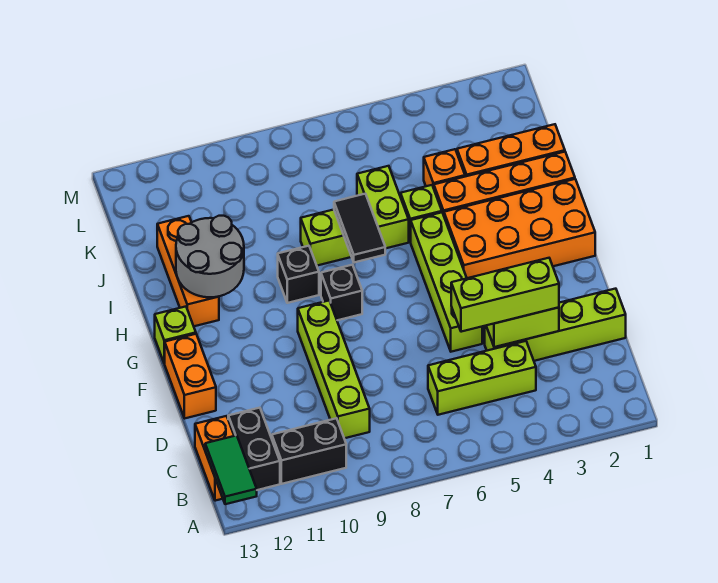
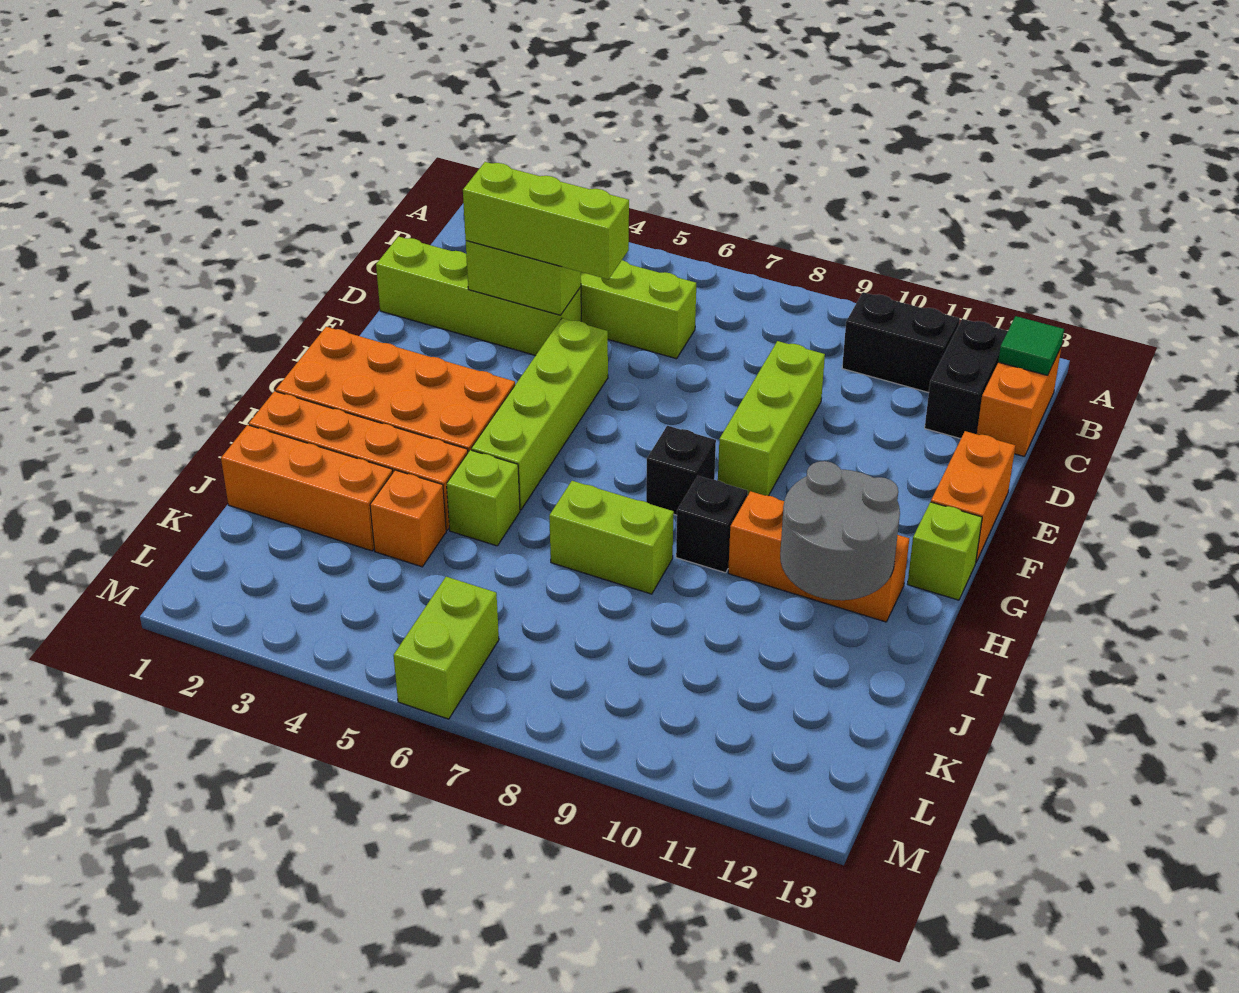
green tile A13:B13 level 2 -> green tile B13 level 2
lime brick C9:F9 level 1 -> lime brick D9:F9 level 1
black tile H7:I7 level 2 -> none
orange brick H12:J12 level 1 -> orange brick H10:H12 level 1
lime brick I6:J6 level 1 -> lime brick L6:M6 level 1

